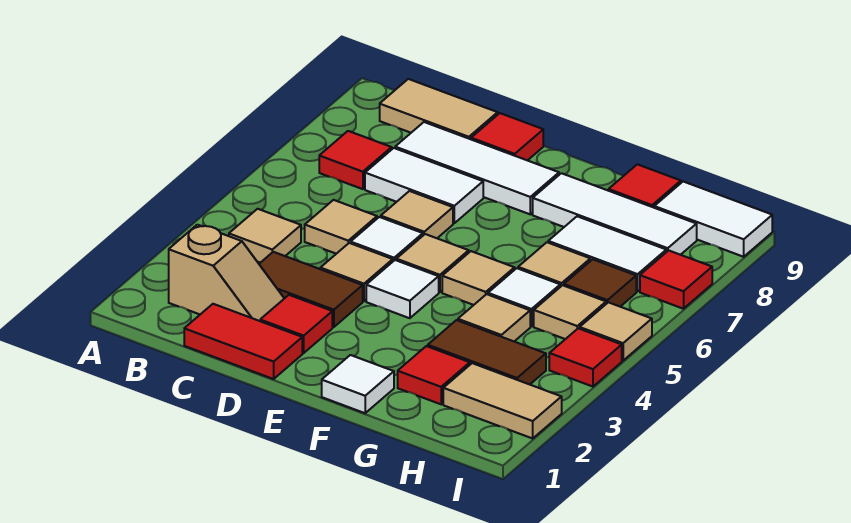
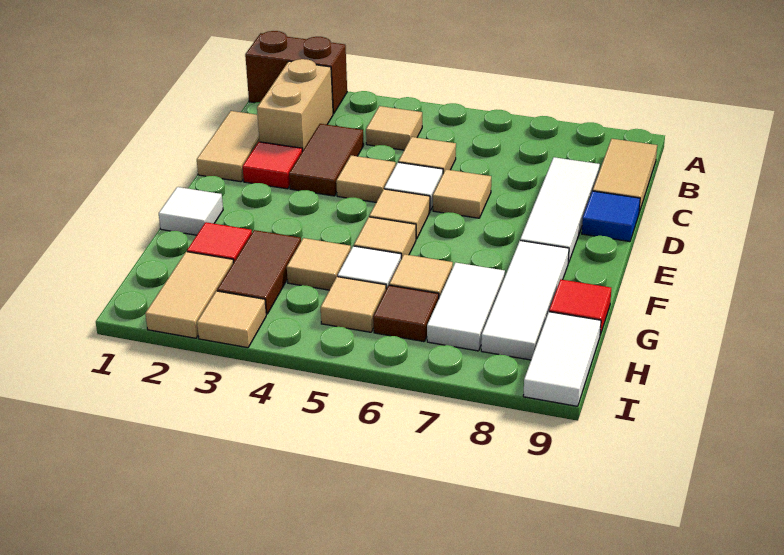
none -> brown brick A1:A2 level 1
tan slope B2:C2 level 1 top B -> tan brick B2:C2 level 1
red tile B7 level 1 -> none
red tile C1:D1 level 1 -> tan tile C1:D1 level 1
white tile C7:D7 level 1 -> none
red tile D9 level 1 -> blue tile D9 level 1
white tile E4 level 1 -> none
red tile I4 level 1 -> none
tan tile I5 level 1 -> tan tile I3 level 1
red tile I7 level 1 -> none

